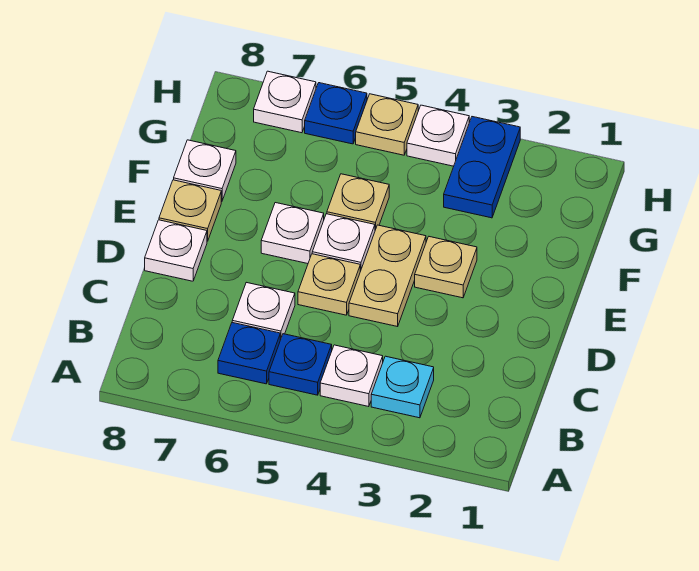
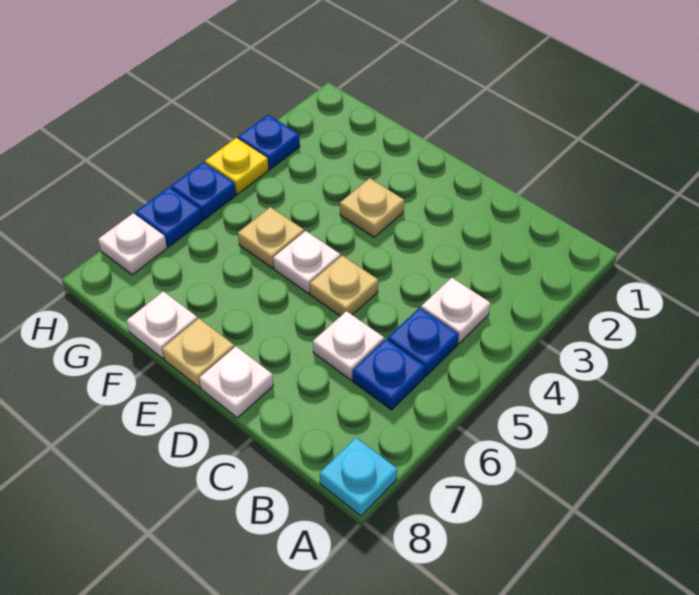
cyan plate B3 level 1 -> cyan plate A8 level 1
tan plate D4:E4 level 1 -> none
white plate E6 level 1 -> none
blue plate G3:H3 level 1 -> blue plate H3 level 1
white plate H4 level 1 -> yellow plate H4 level 1
tan plate H5 level 1 -> blue plate H5 level 1

